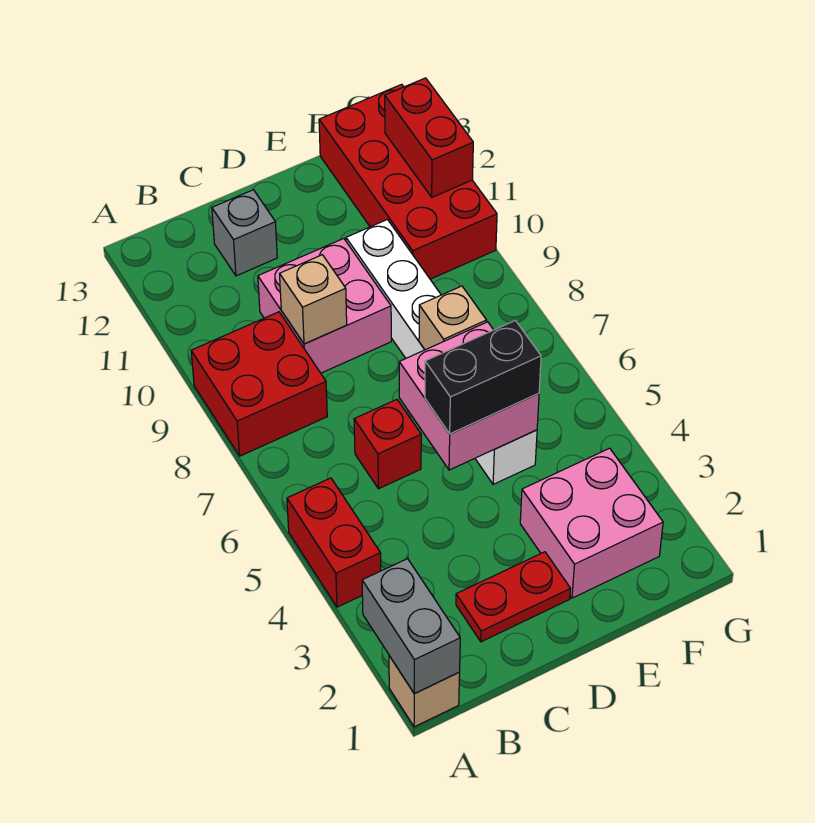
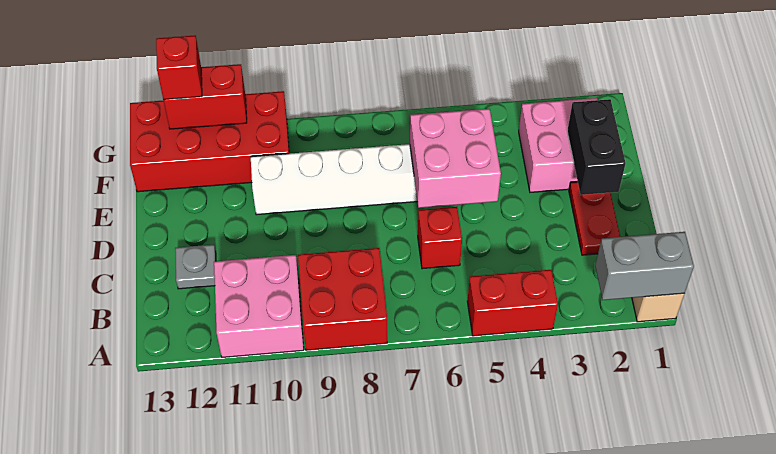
pink brick C9:D10 level 1 -> pink brick A10:B11 level 1
tan brick C9 level 2 -> none
grey brick C12 level 1 -> grey plate C12 level 1
black brick D5:E5 level 3 -> black brick D2:E2 level 2
tan brick E7 level 2 -> none
none -> red brick G12 level 3

